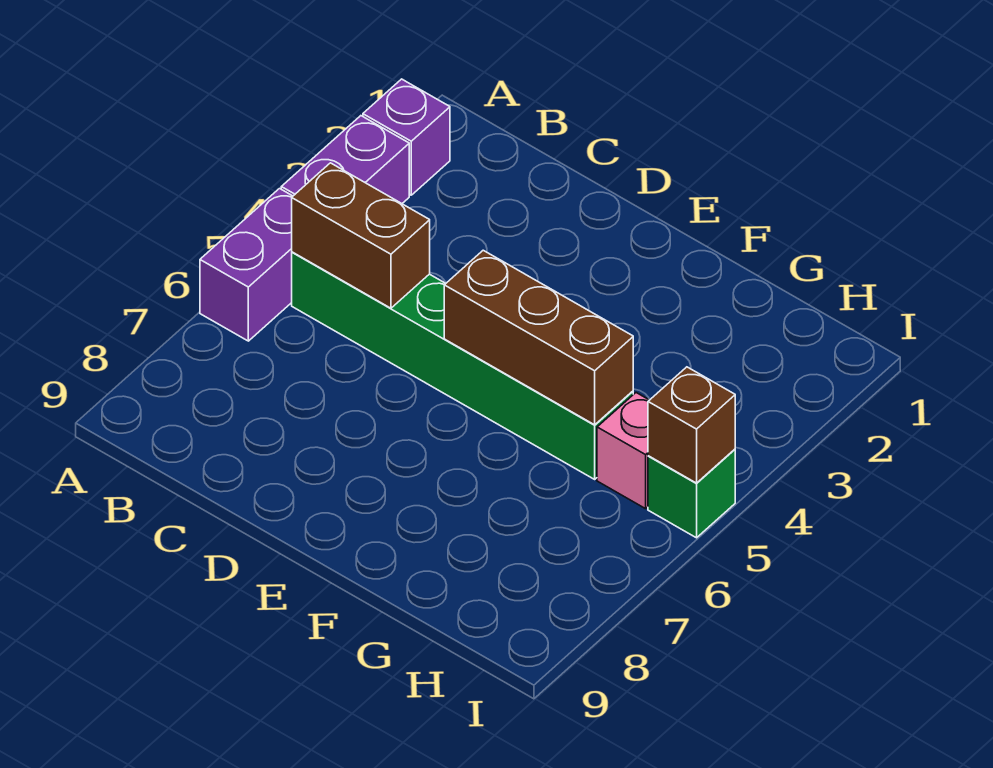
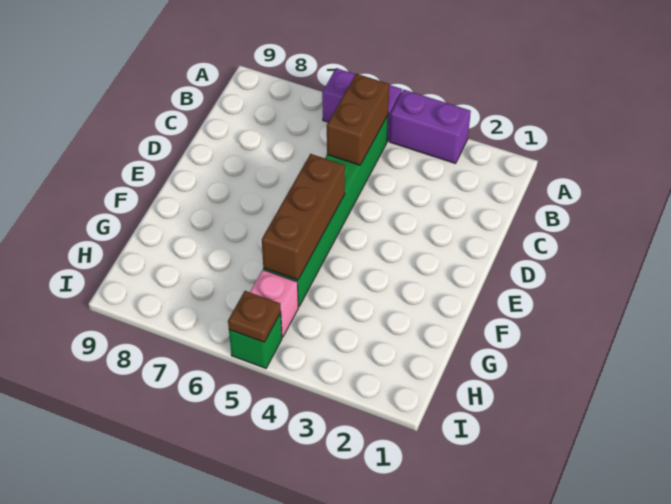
purple brick A2 level 1 -> none
brown brick I5 level 2 -> brown plate I5 level 2

